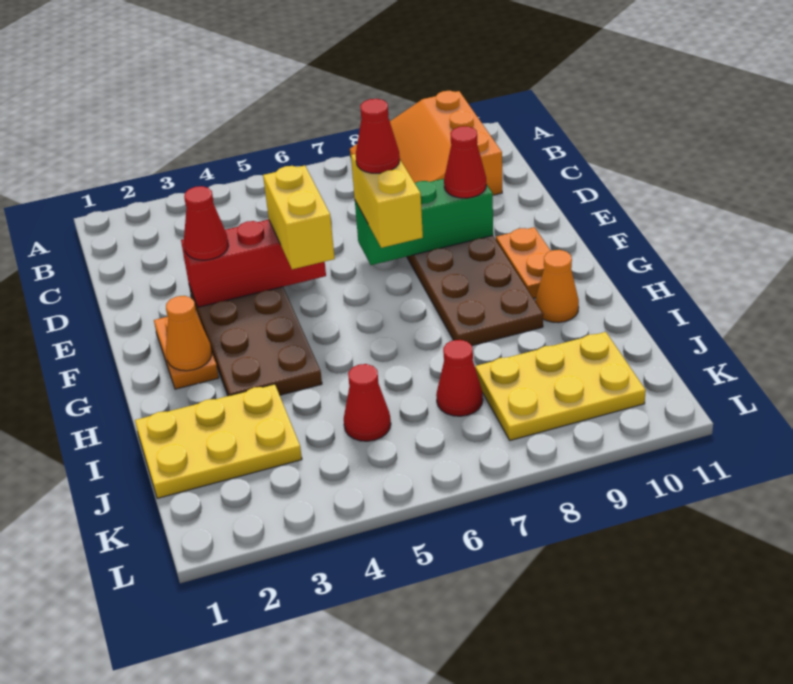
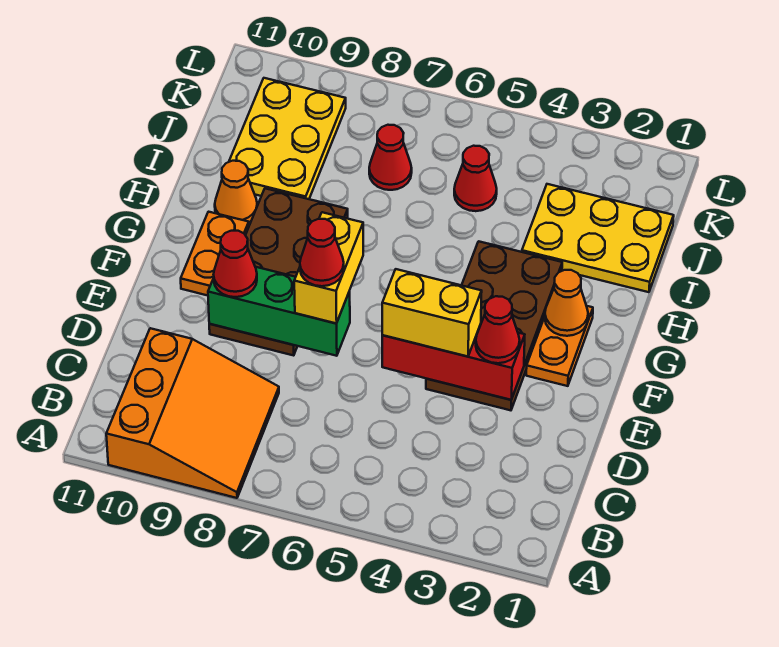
yellow brick E5:F5 level 3 -> yellow brick E4:E5 level 3
yellow plate J8:K10 level 1 -> yellow plate I9:K10 level 1

